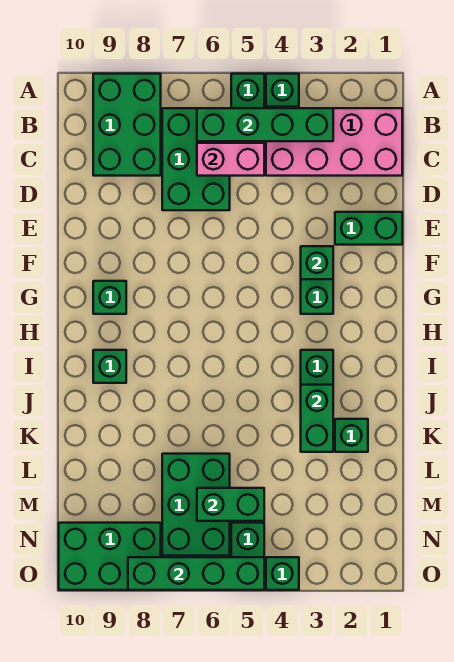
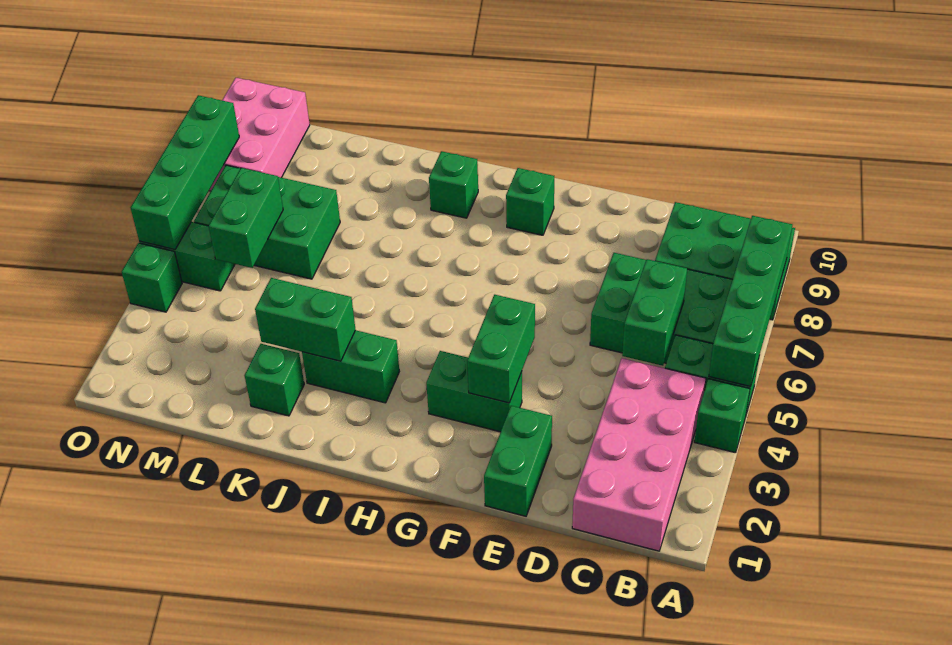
green brick B3:B6 level 2 -> green brick A5:A8 level 2
pink brick C5:C6 level 2 -> green brick C5:C6 level 2
green brick F3 level 2 -> green brick F3:F4 level 2
green brick N8:O10 level 1 -> pink brick N8:O10 level 1

